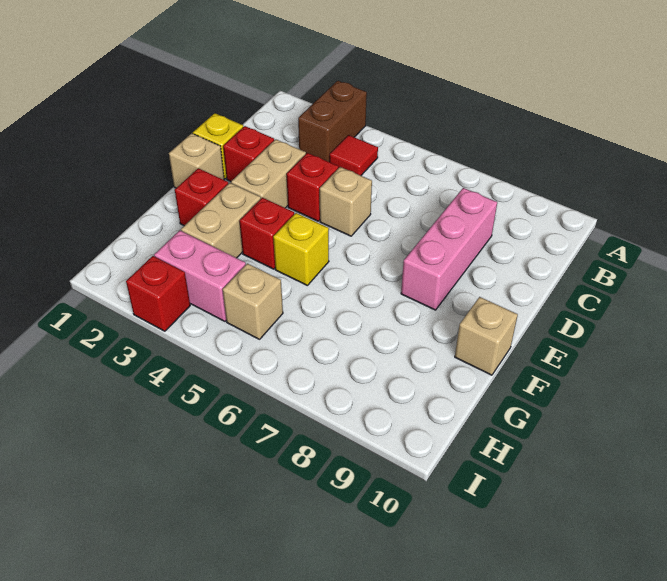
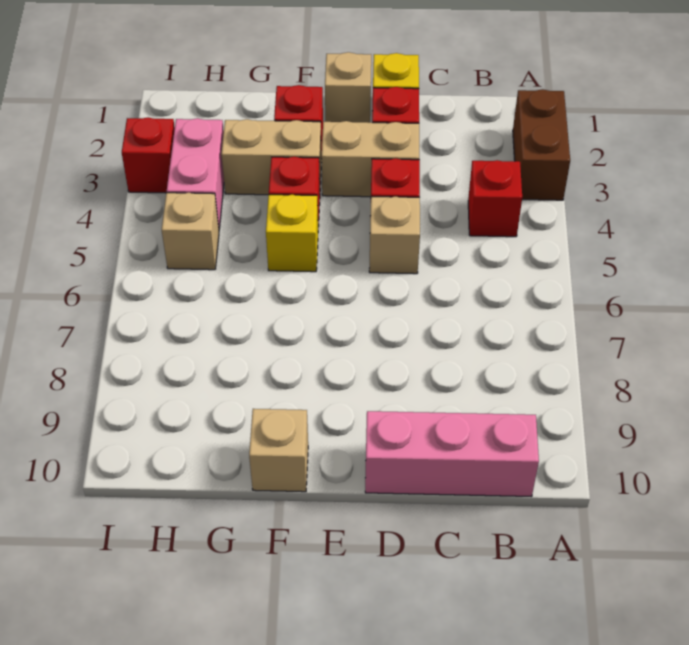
brown brick A3:B3 level 1 -> brown brick A2:A3 level 1
red tile B4 level 1 -> red brick B4 level 1
pink brick C8:E8 level 1 -> pink brick B10:D10 level 1

